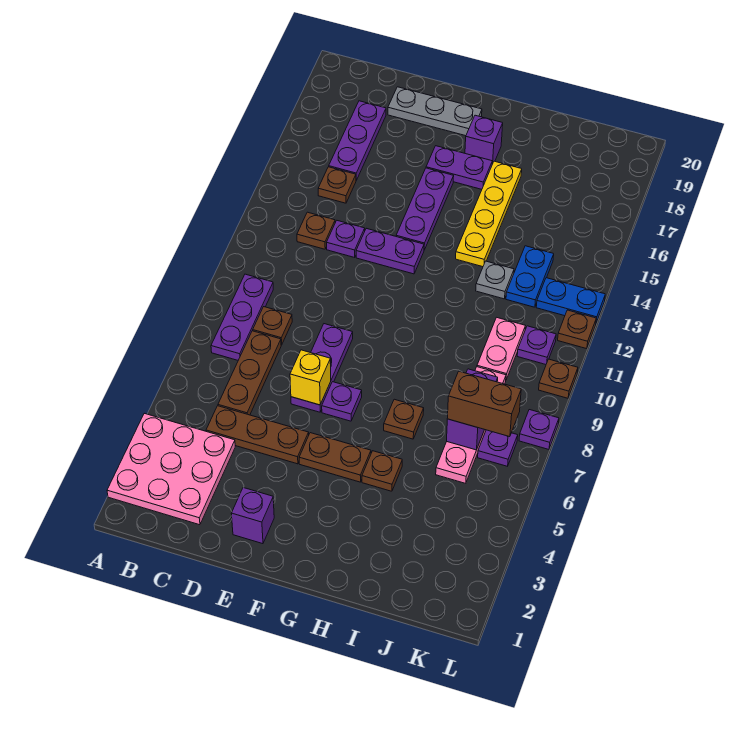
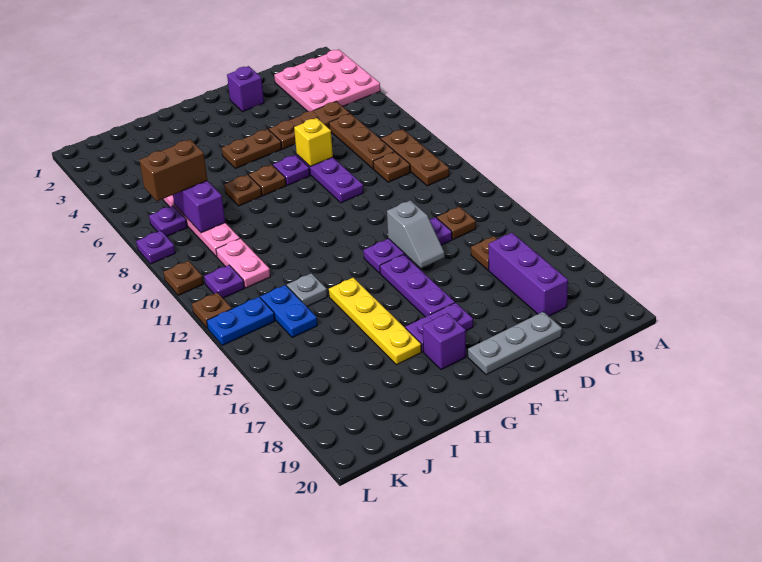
purple plate B8:B10 level 1 -> brown plate B8:B10 level 1
purple plate C16:C18 level 1 -> purple brick C16:C18 level 1
none -> grey slope E13:E14 level 2 top 13
brown plate H5 level 1 -> brown plate G7 level 1

